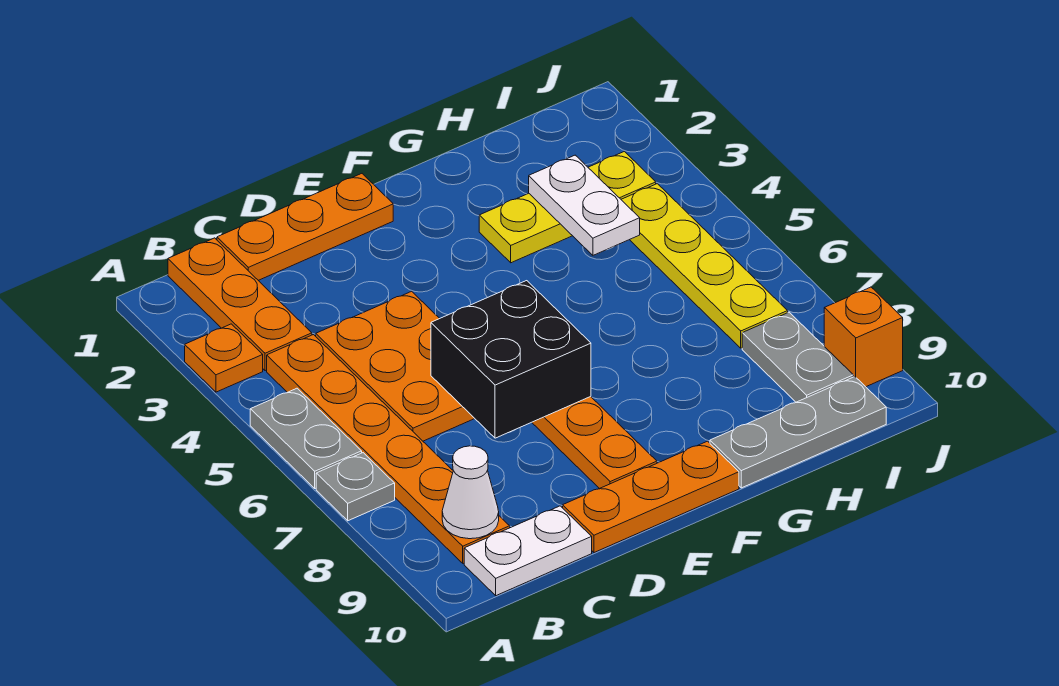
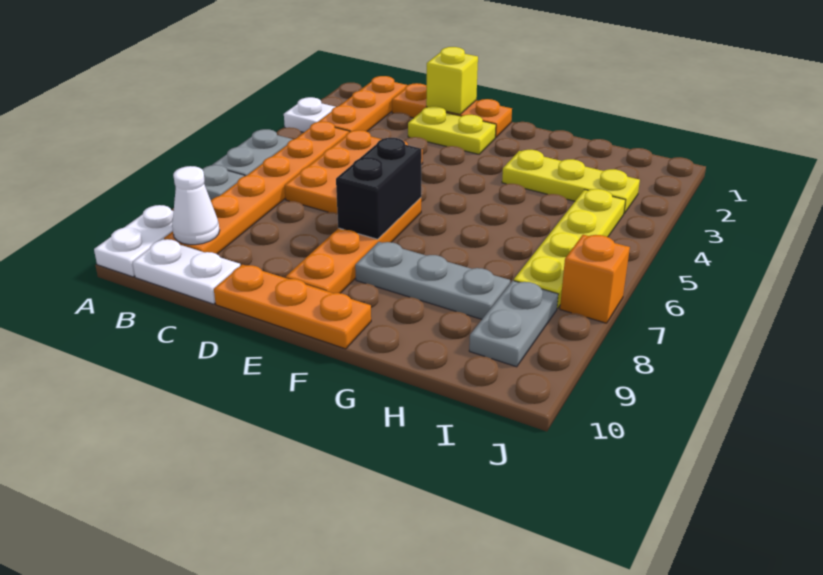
orange plate A3 level 1 -> white plate A3 level 1
none -> yellow brick D1 level 2
none -> yellow plate D2:E2 level 1
black brick D6:E7 level 2 -> black brick E6:E7 level 2
grey plate G10:I10 level 1 -> grey plate F8:H8 level 1
white plate H3:H4 level 2 -> white plate A9:A10 level 1
orange brick J9 level 1 -> orange brick J7 level 1

